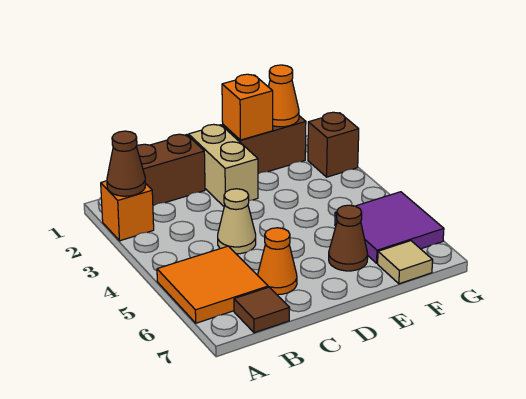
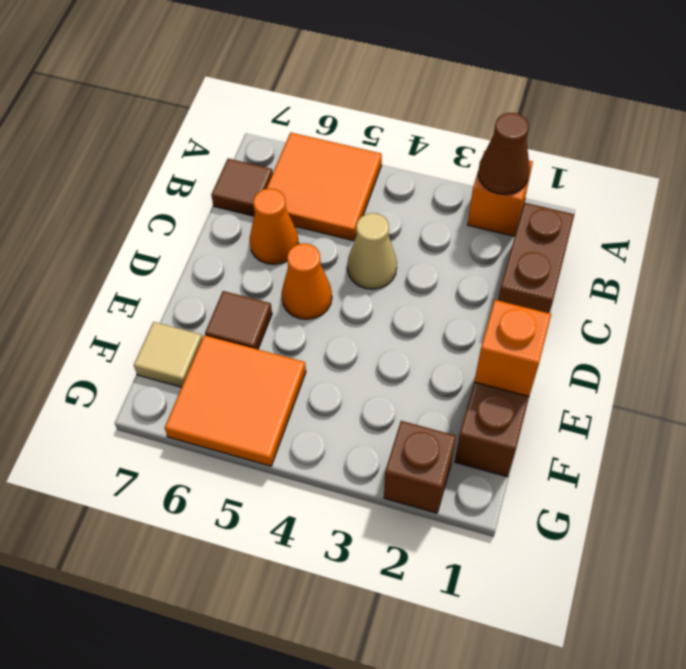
tan brick D1:D2 level 1 -> none
brown cone E6 level 1 -> brown tile E6 level 1
orange cone F1 level 2 -> orange cone D5 level 1
purple tile F5:G6 level 1 -> orange tile F5:G6 level 1

